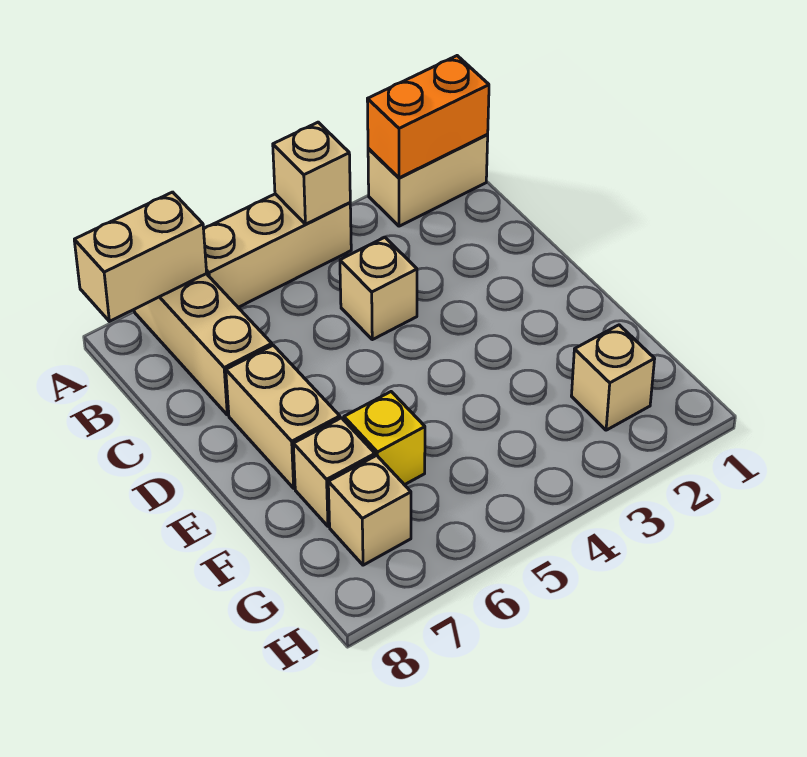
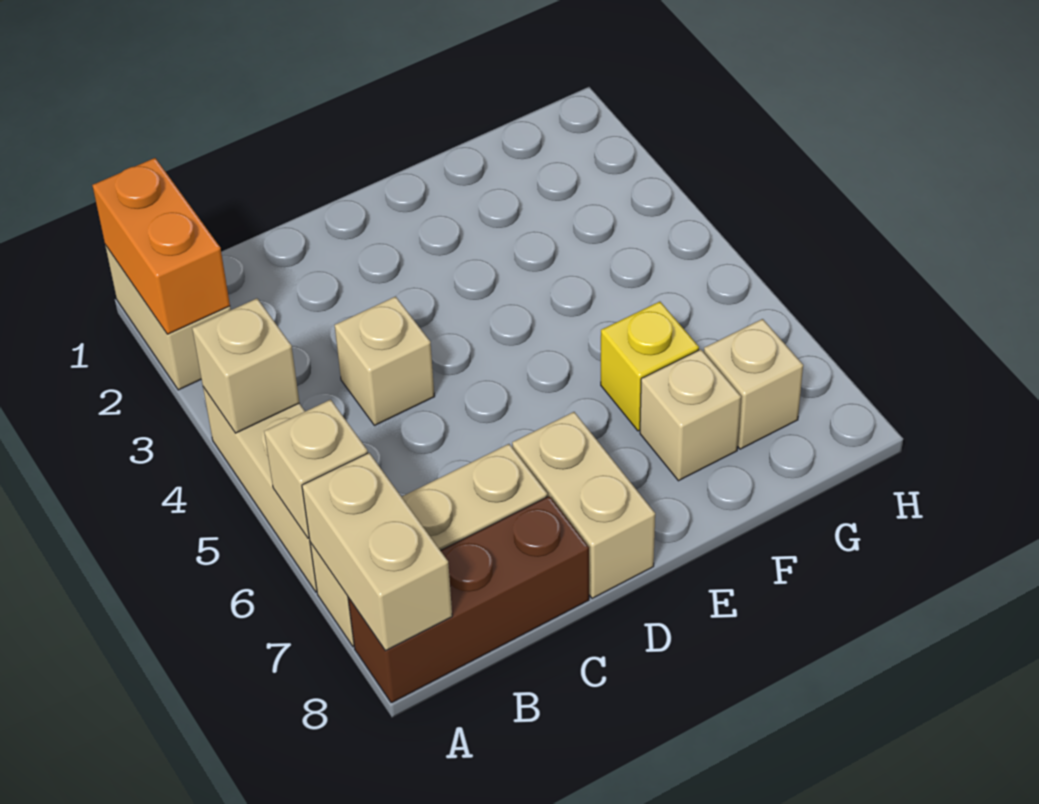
none -> brown brick A8:C8 level 1
tan brick D7:E7 level 1 -> tan brick D7:D8 level 1
tan brick G2 level 1 -> tan brick A6 level 2

